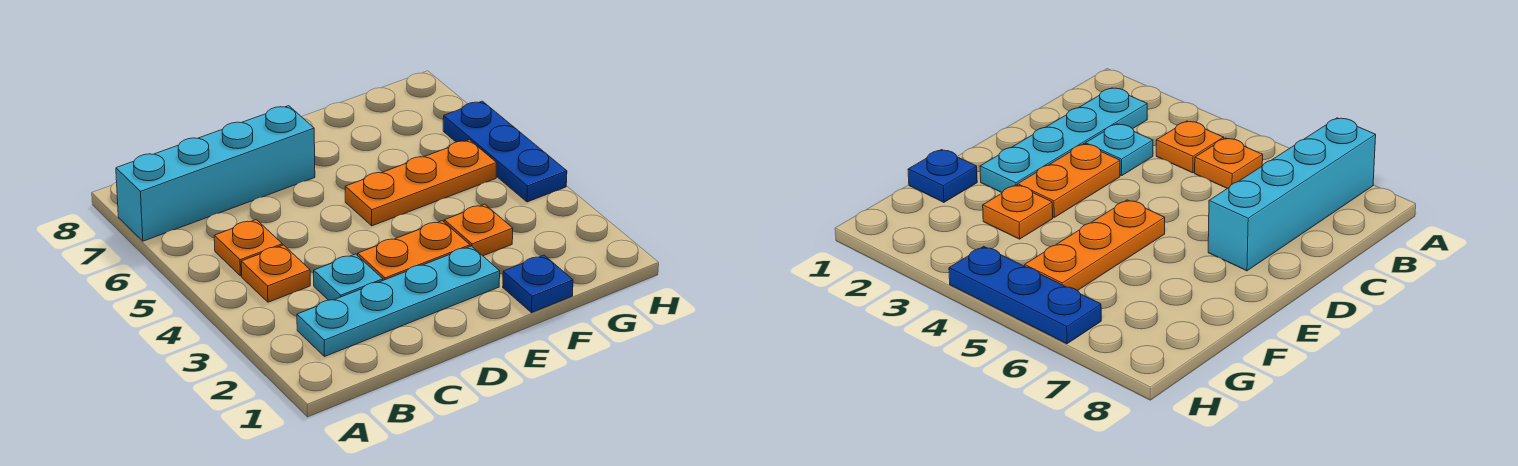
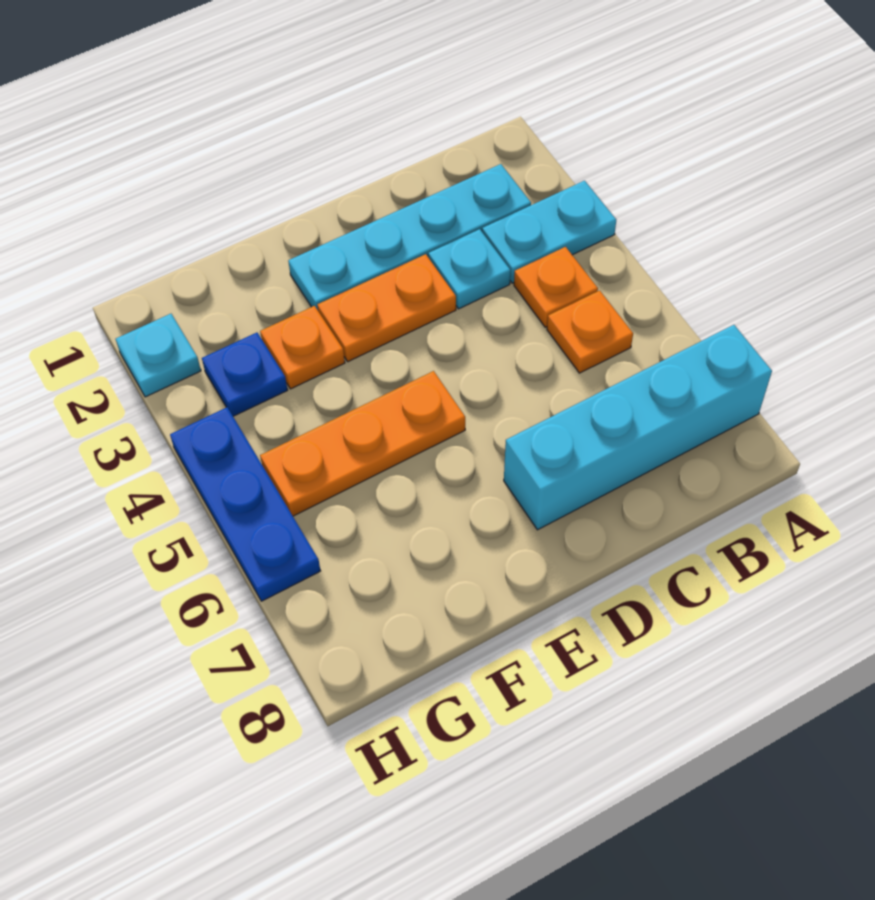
none -> cyan plate A3:B3 level 1
blue plate F1 level 1 -> blue plate G3 level 1
none -> cyan plate H2 level 1

